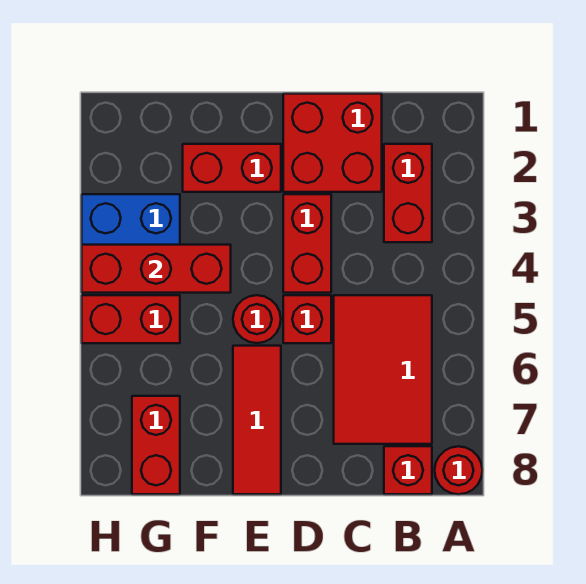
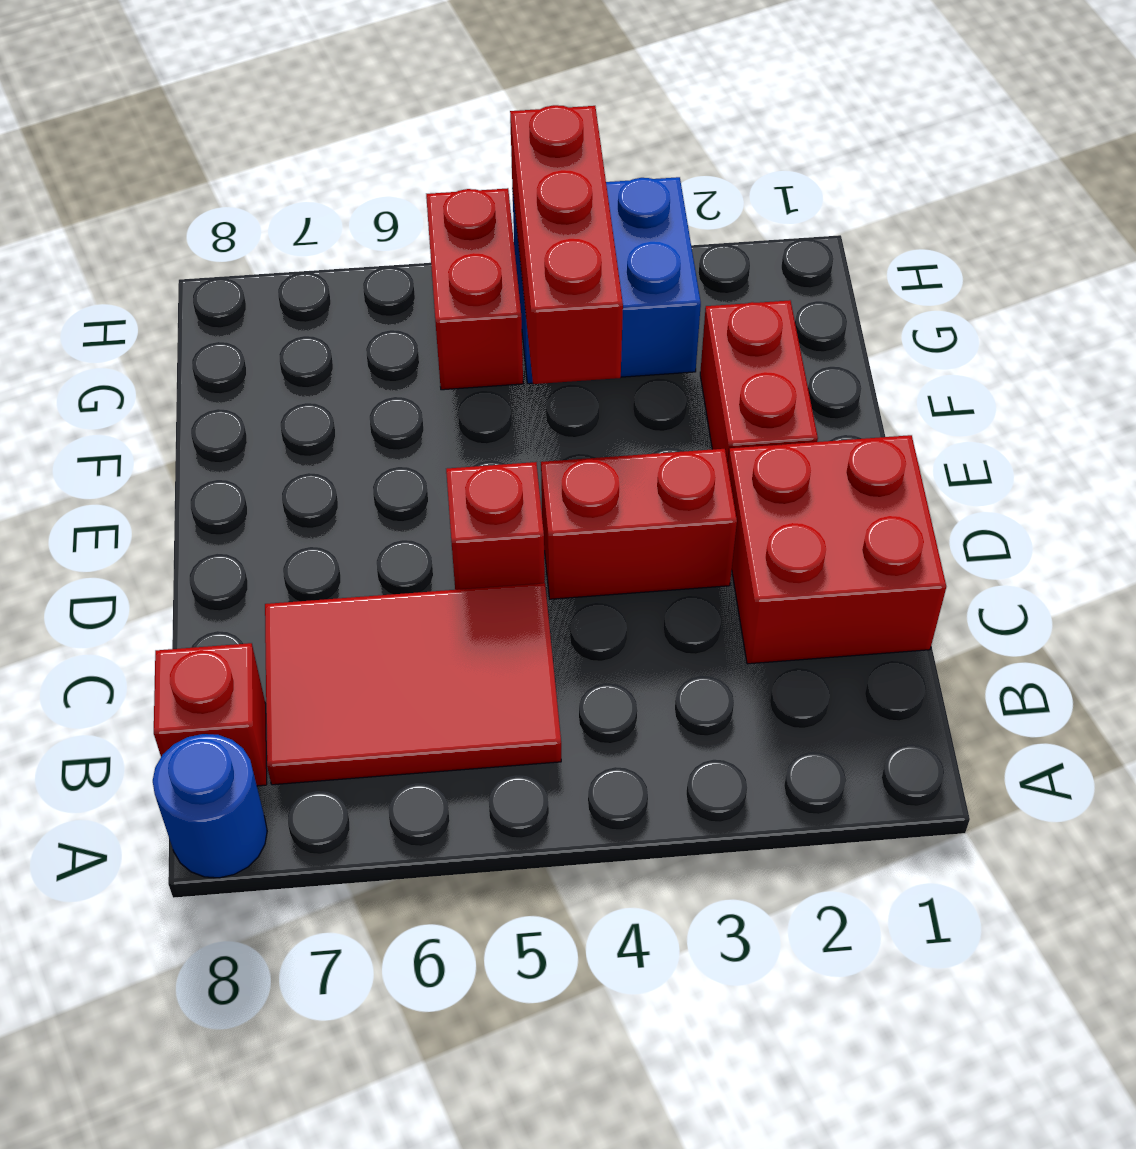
red round brick A8 level 1 -> blue round brick A8 level 1
red brick B2:B3 level 1 -> none
red round brick E5 level 1 -> none
red tile E6:E8 level 1 -> none
red brick G7:G8 level 1 -> none

